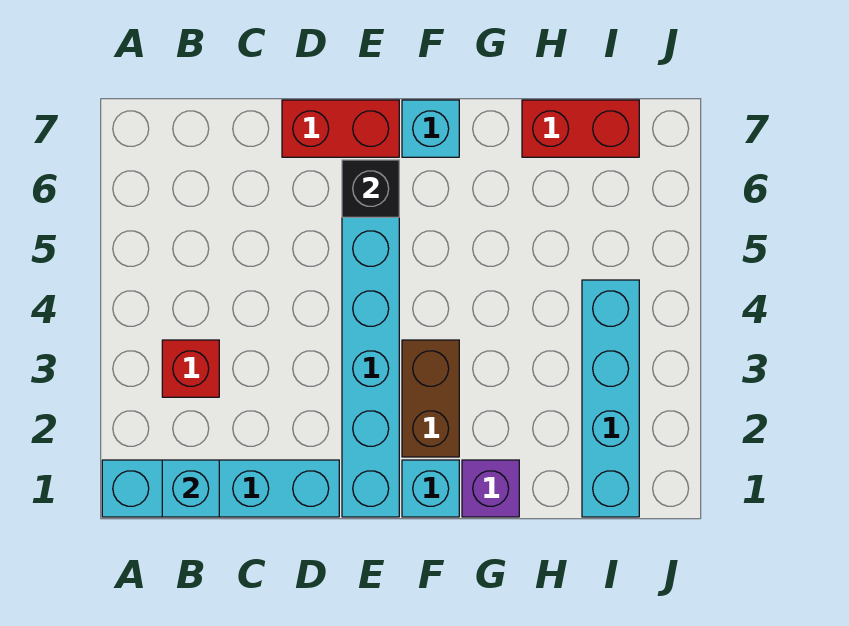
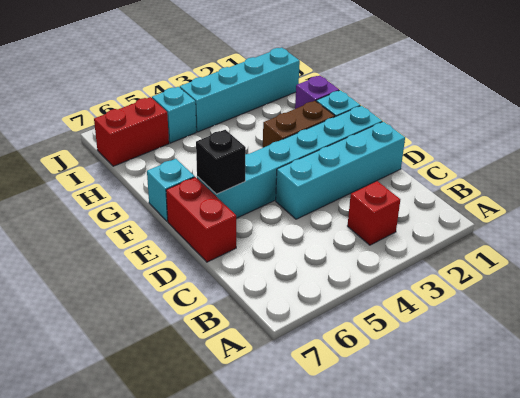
cyan brick A1:D1 level 1 -> cyan brick D1:D4 level 1
cyan brick B1 level 2 -> cyan brick I5 level 1
red brick H7:I7 level 1 -> red brick I6:I7 level 1

